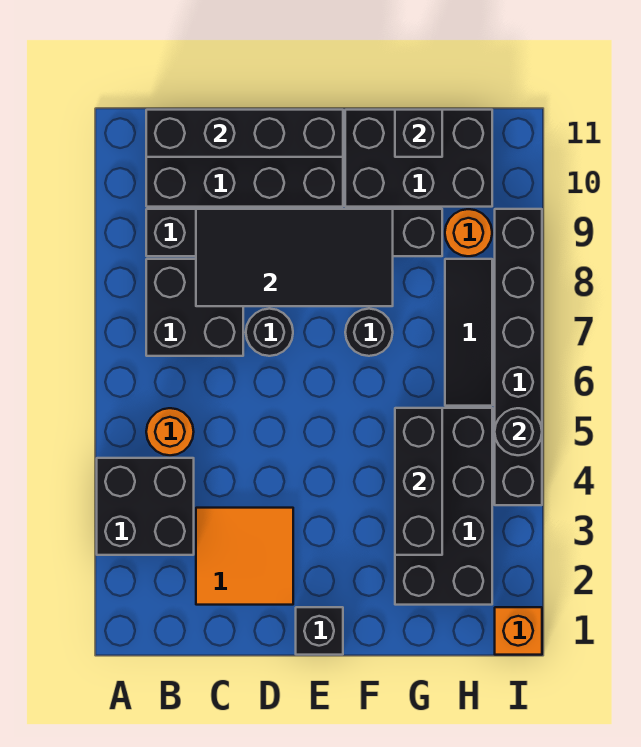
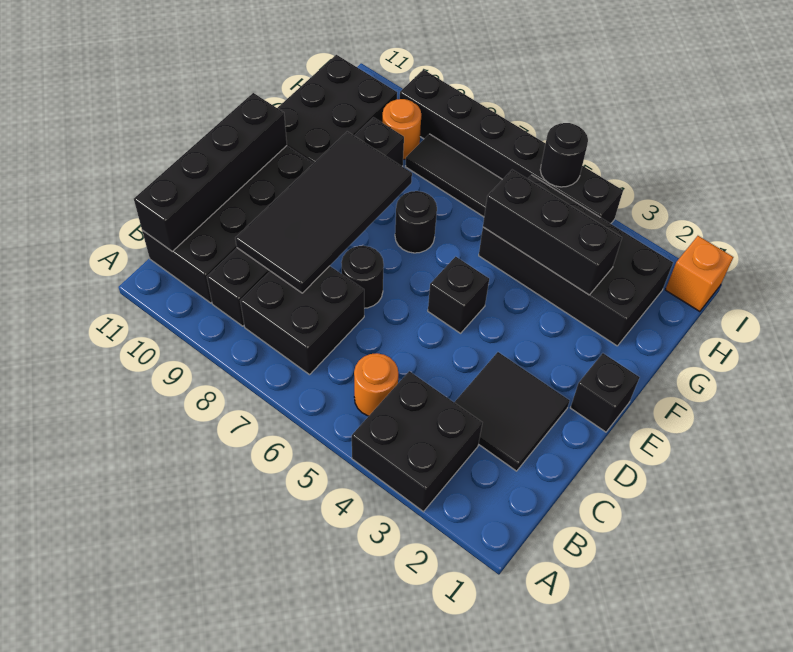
orange tile C2:D3 level 1 -> black tile C2:D3 level 1
black brick G11 level 2 -> black brick E5 level 1

